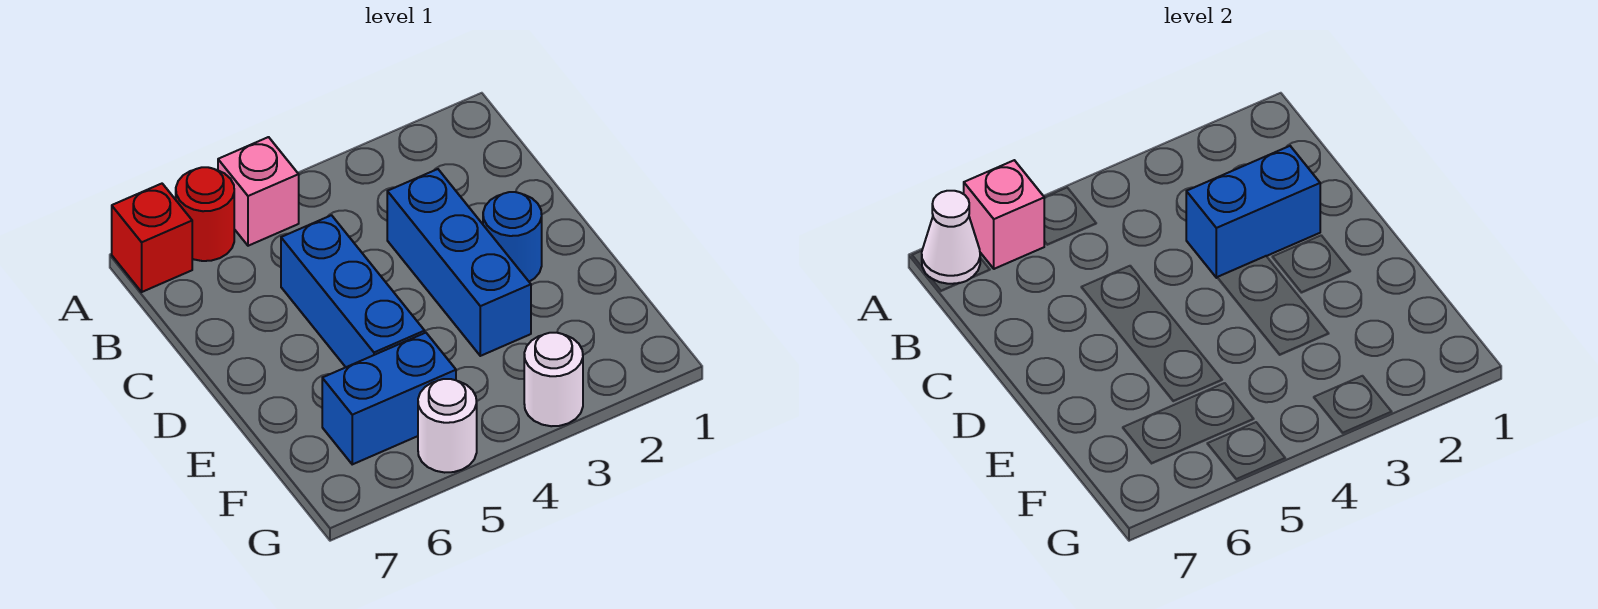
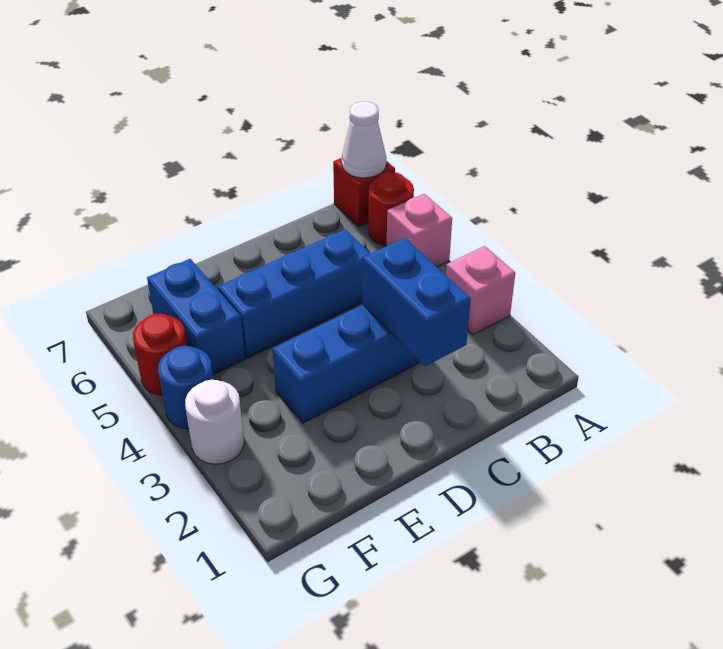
pink brick A6 level 2 -> pink brick A3 level 1
blue round brick D2 level 1 -> blue round brick G4 level 1
white round brick G5 level 1 -> red round brick G5 level 1

